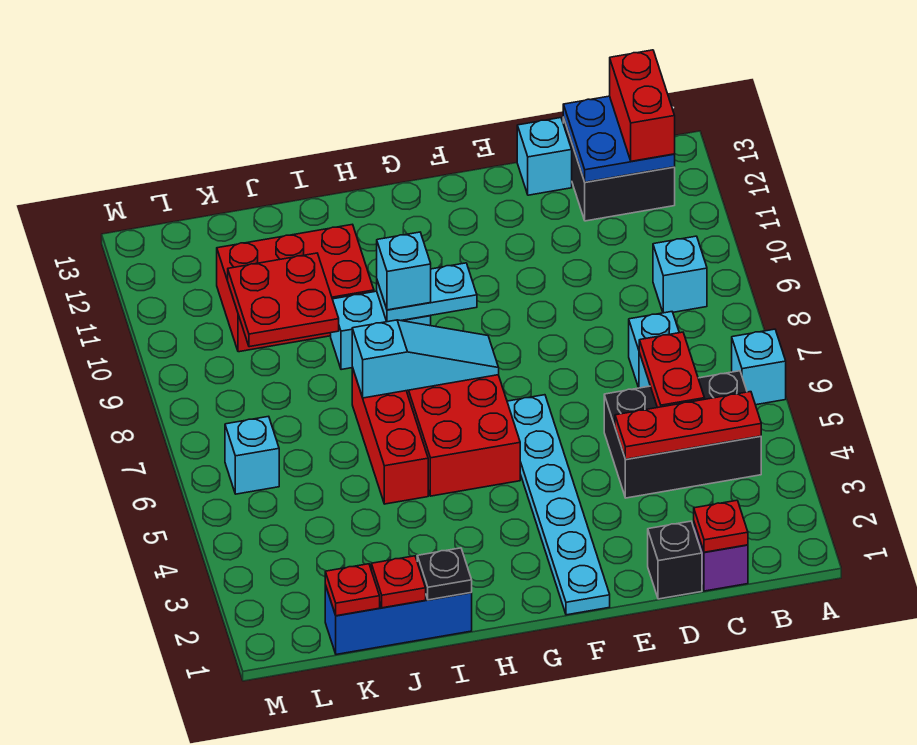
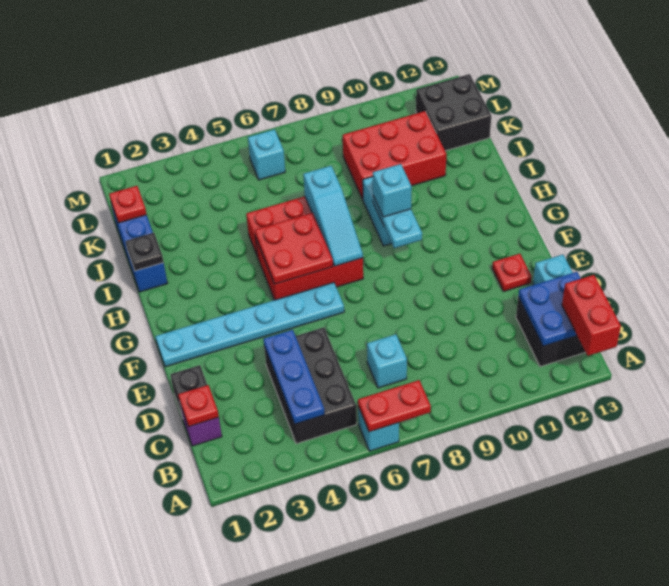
red plate B4:D4 level 2 -> blue plate B4:D4 level 2
cyan brick B9 level 1 -> none
red brick B12:B13 level 3 -> red brick A13:B13 level 3
red plate C5:C6 level 2 -> red plate A6:A7 level 2
red brick I10:K11 level 1 -> red brick J9:K11 level 1
red plate J1 level 2 -> red plate E12 level 1
red plate J9:K10 level 2 -> red plate G5:H6 level 2
none -> black brick K12:L13 level 1

